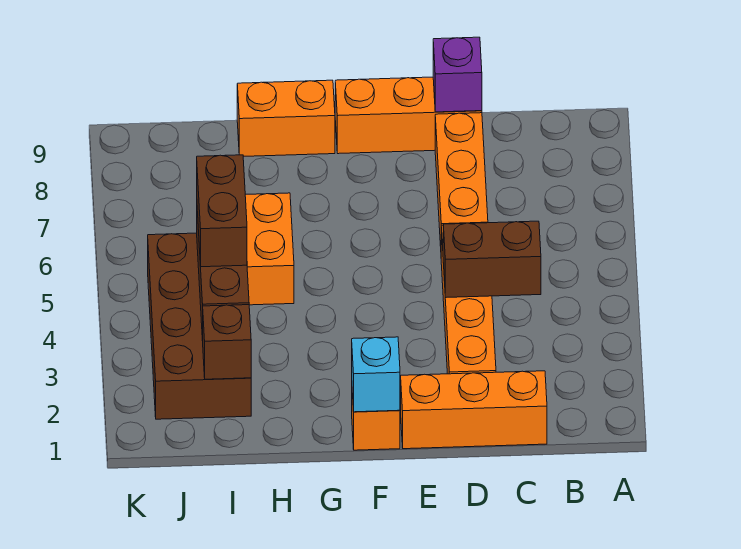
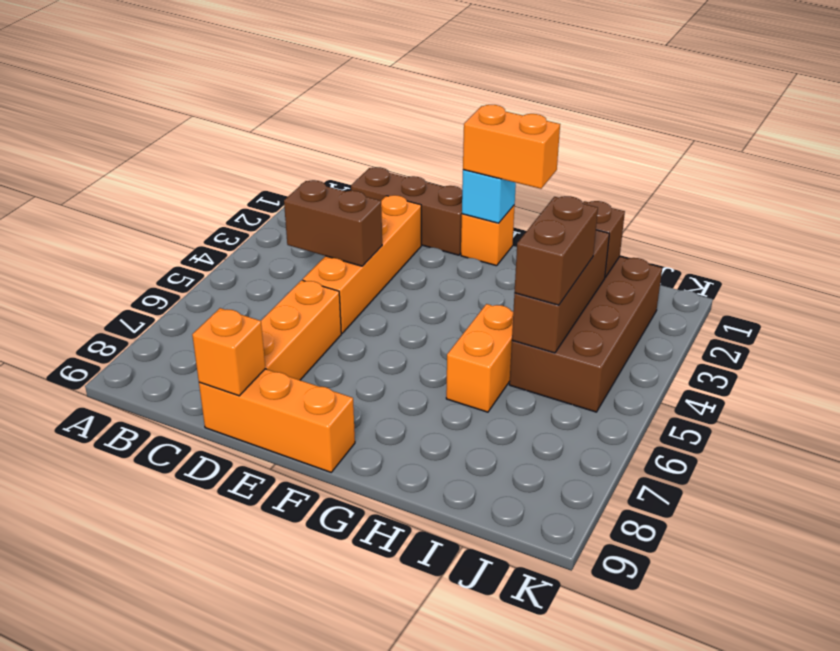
orange brick C1:E1 level 1 -> brown brick C1:E1 level 1
purple brick D9 level 2 -> orange brick D9 level 2
orange brick G9:H9 level 1 -> orange brick F1:G1 level 3

